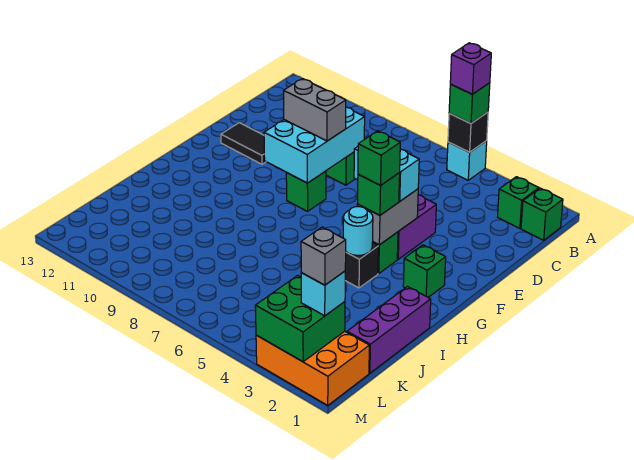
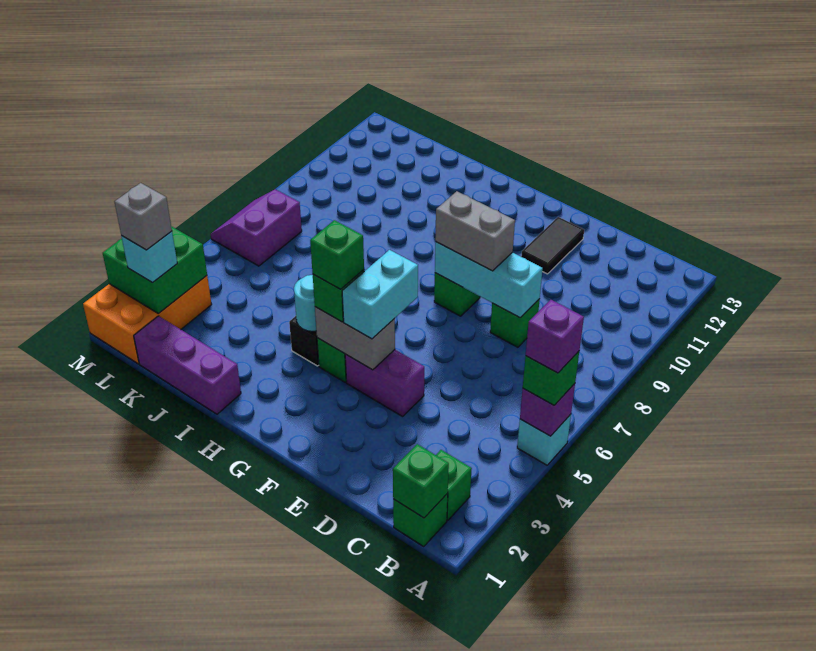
black brick A5 level 2 -> purple brick A5 level 2
cyan brick D8:F9 level 2 -> cyan brick D8:F8 level 2
grey brick E8:E9 level 3 -> grey brick E8:F8 level 3
green brick G2 level 1 -> green brick B1 level 2
none -> purple slope L6:M7 level 1 top L

